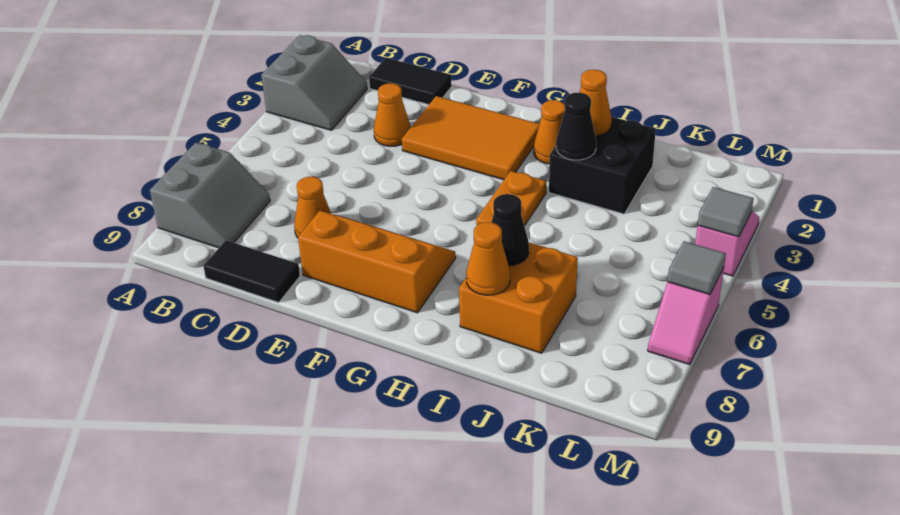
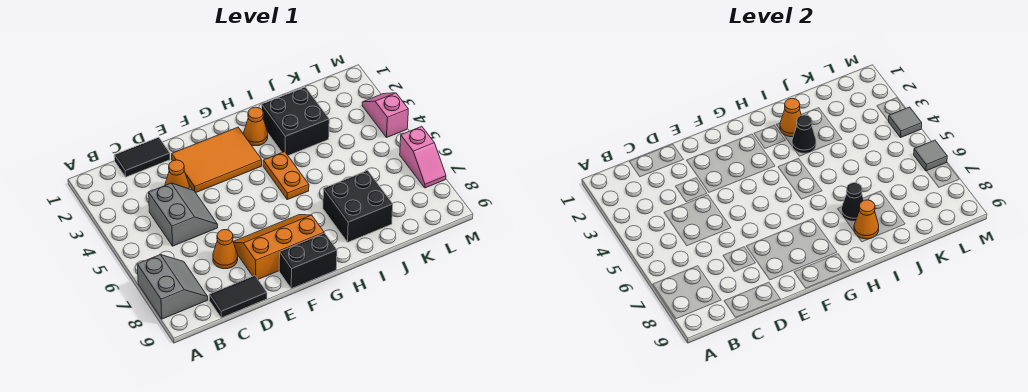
grey slope A2:B3 level 1 top A -> grey slope C4:D5 level 1 top C
none -> black brick F9:G9 level 1
orange brick I7:J8 level 1 -> black brick I7:J8 level 1

